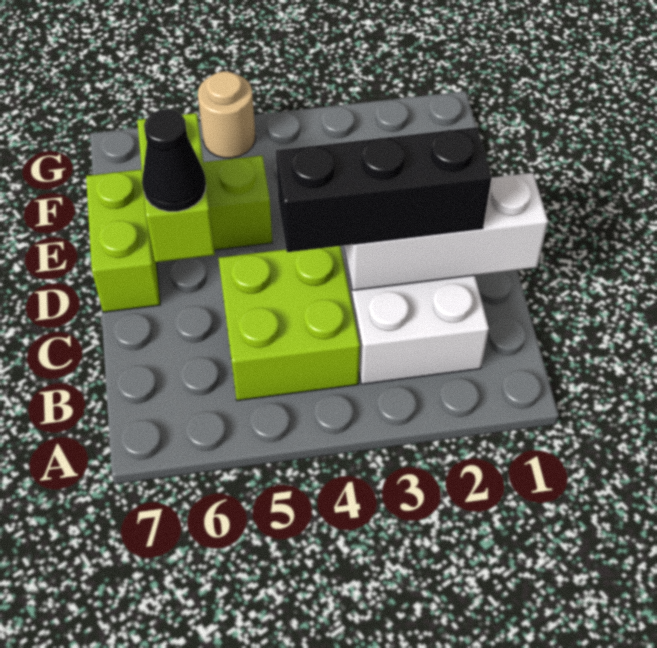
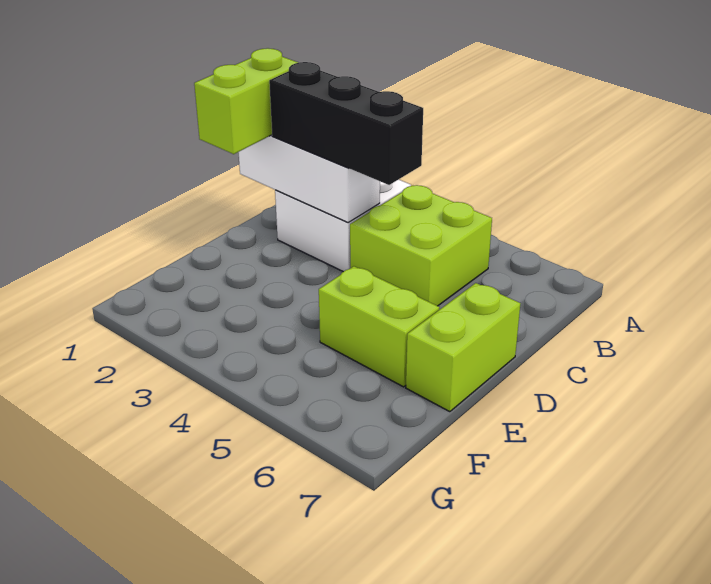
lime brick D6:E6 level 2 -> lime brick C1:D1 level 3
black cone D6 level 3 -> none
tan round brick G5 level 1 -> none

